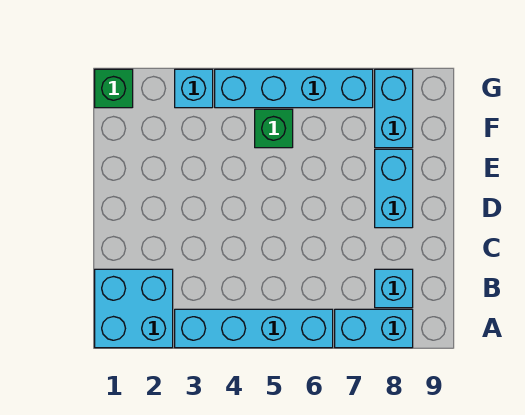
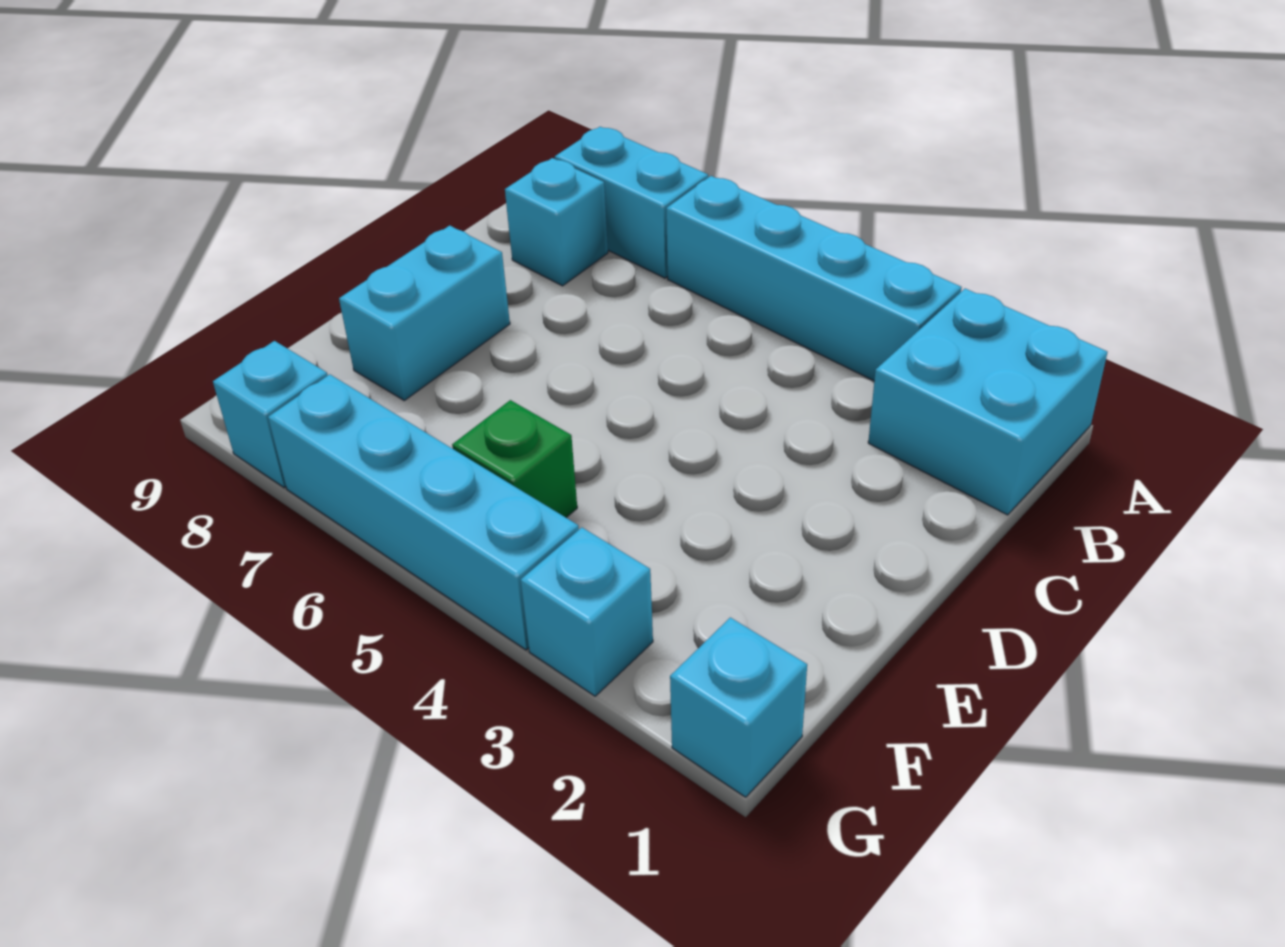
cyan brick F8:G8 level 1 -> cyan brick G8 level 1
green brick G1 level 1 -> cyan brick G1 level 1

